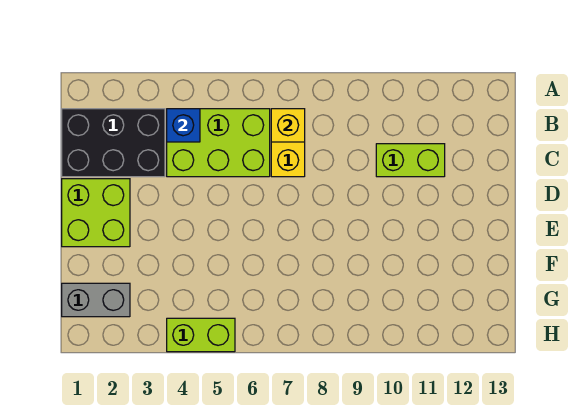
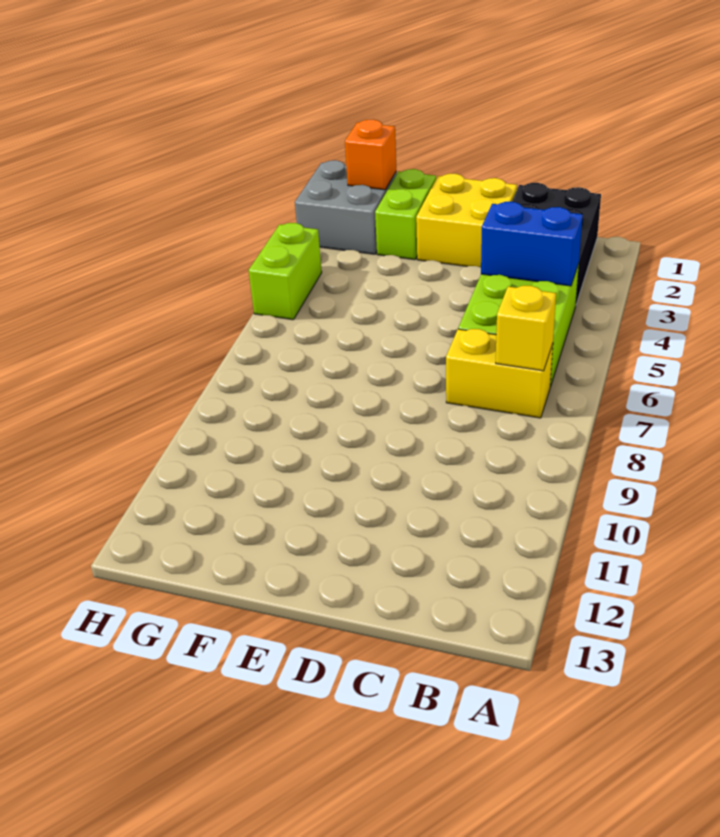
blue brick B4 level 2 -> blue brick B4:C4 level 2
lime brick C10:C11 level 1 -> lime brick F1:F2 level 1
lime brick D1:E2 level 1 -> yellow brick D1:E2 level 1
grey brick G1:G2 level 1 -> grey brick G1:H2 level 1
none -> orange brick G1 level 2

